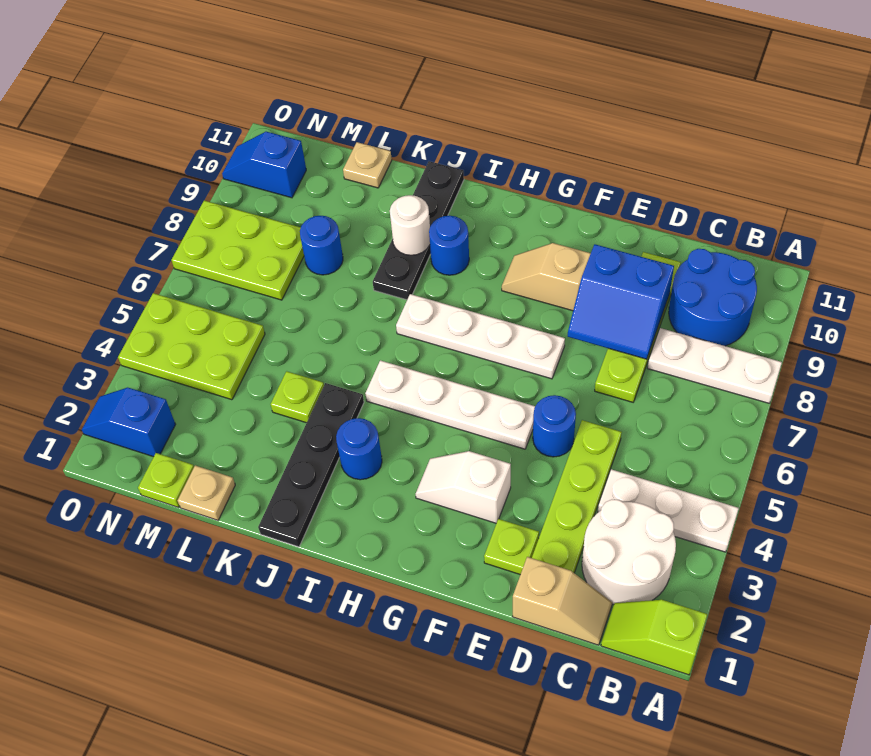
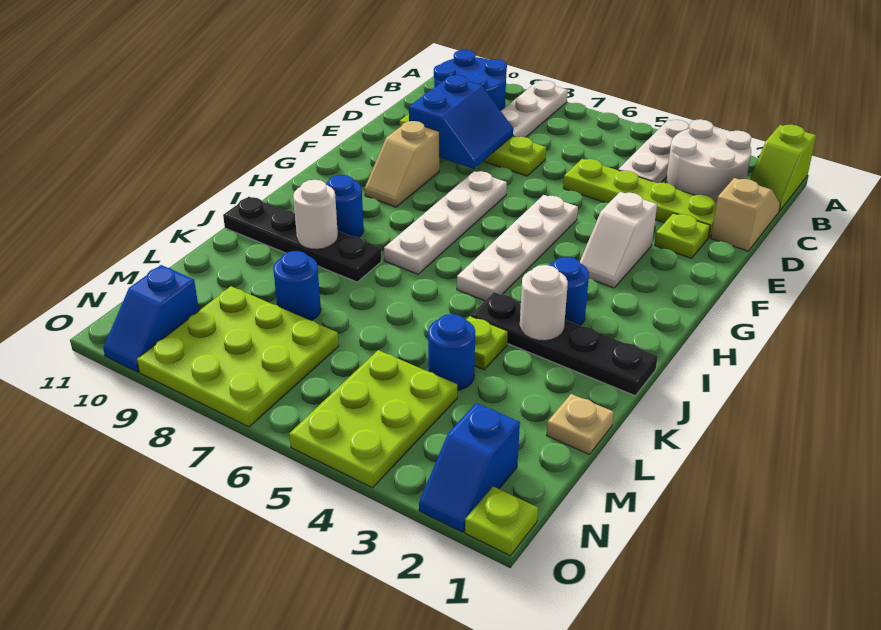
blue round brick E5 level 1 -> blue round brick L4 level 1
none -> white round brick J3 level 2
tan plate L11 level 1 -> none
lime plate M1 level 1 -> lime plate O1 level 1
lime plate M7:O8 level 1 -> lime plate M7:O9 level 1

